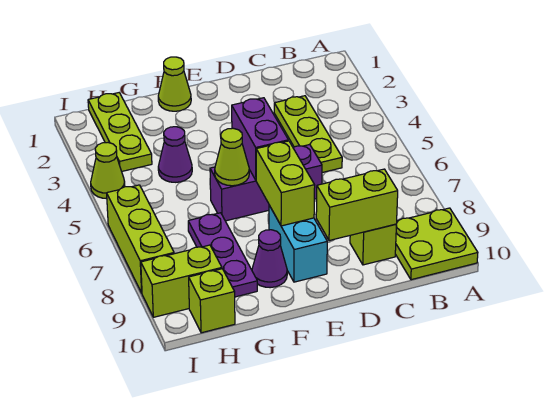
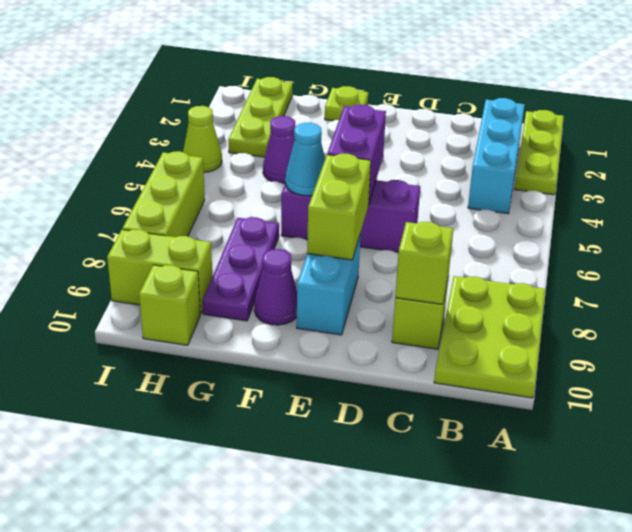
lime plate A9:B10 level 1 -> lime plate A8:B10 level 1
none -> cyan brick B2:B4 level 1
lime plate C3:C5 level 1 -> lime plate A1:A3 level 1
lime brick C9:D9 level 2 -> lime brick C9 level 2
lime cone F1 level 1 -> lime plate F1 level 1
lime cone F6 level 2 -> cyan cone F6 level 2

